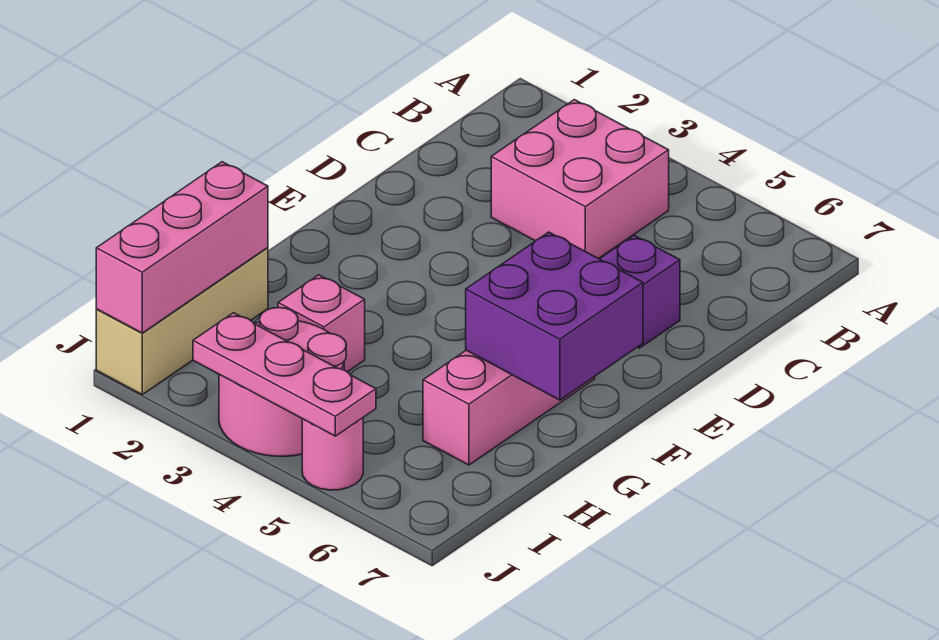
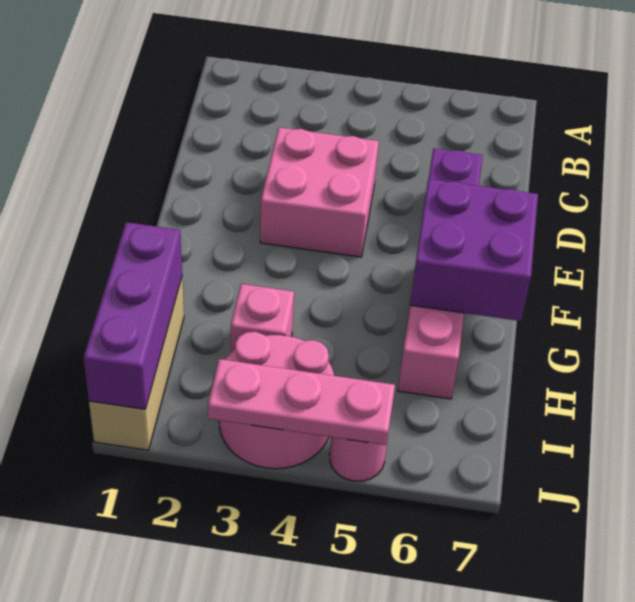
pink brick B3:C4 level 1 -> pink brick D3:E4 level 1
pink brick H1:J1 level 2 -> purple brick H1:J1 level 2

